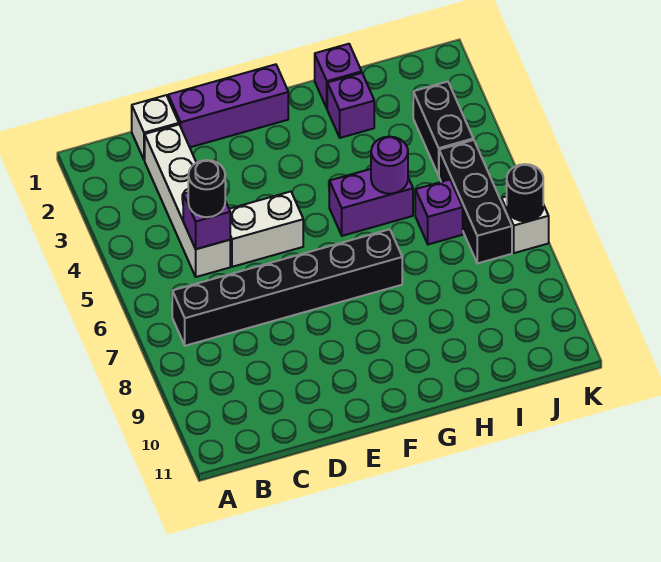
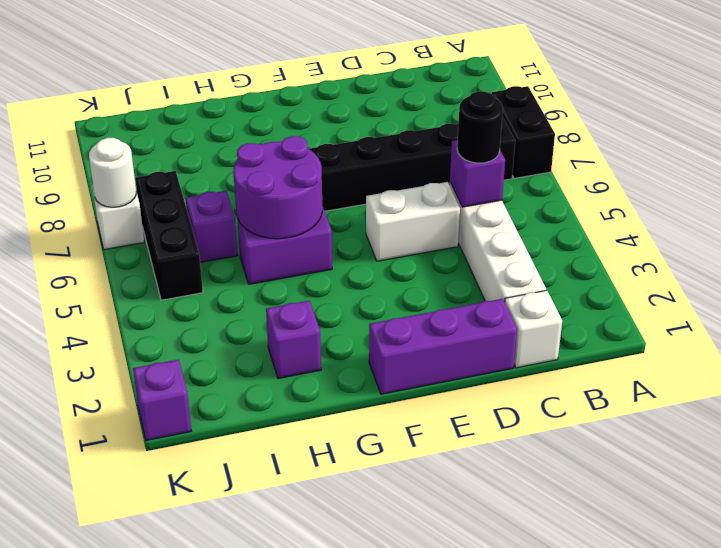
purple brick H1 level 1 -> purple brick K1 level 1
purple round brick H5 level 2 -> purple round brick G5:H6 level 2
black brick J3:J4 level 1 -> black brick A7:A8 level 1
black round brick K7 level 2 -> white round brick K7 level 2

